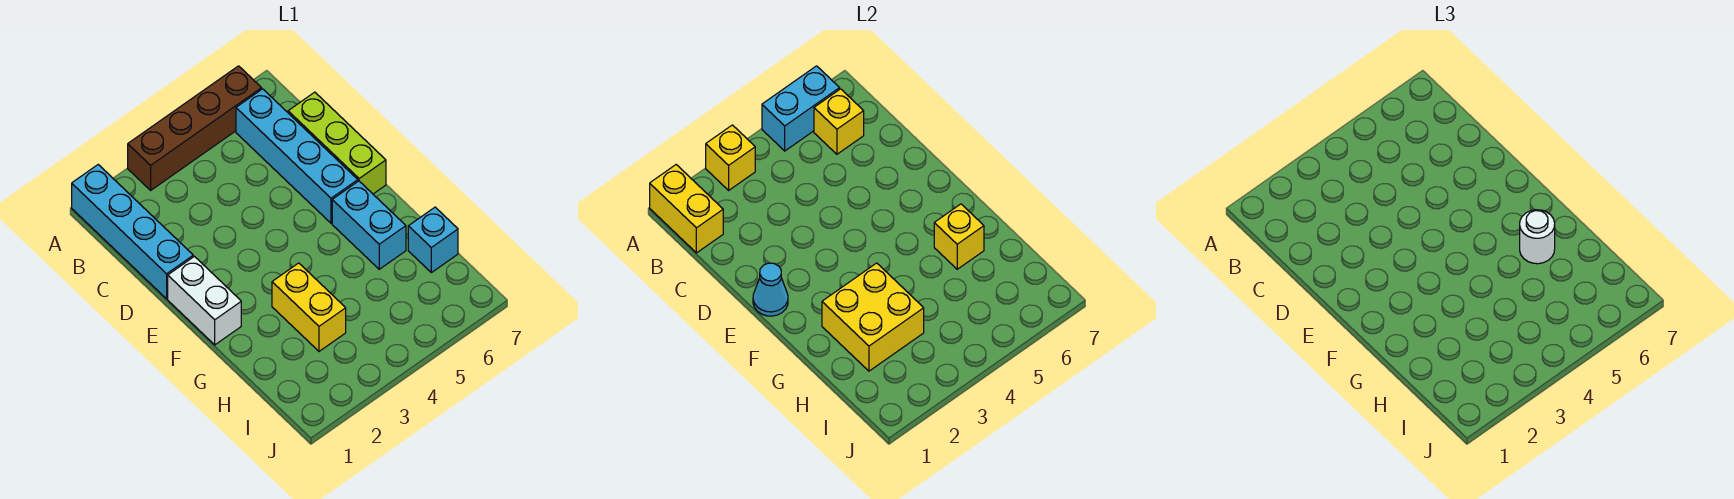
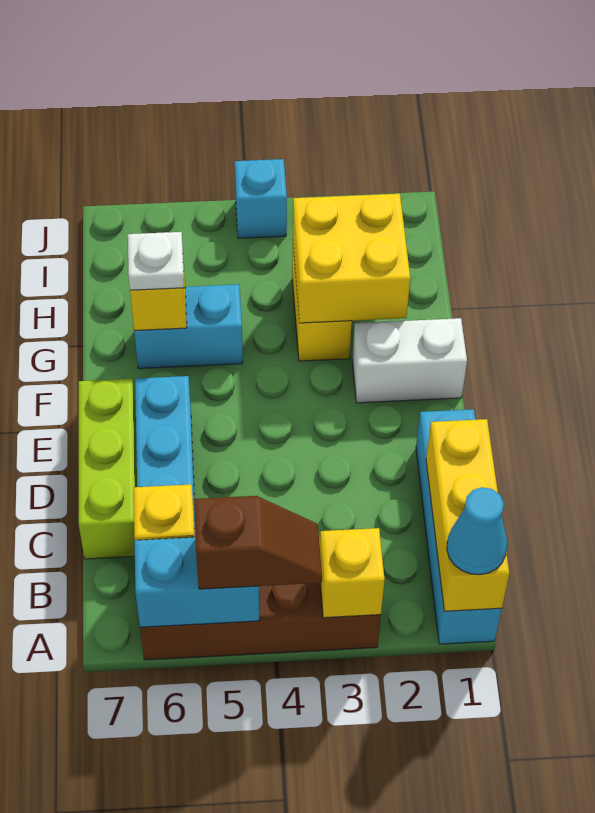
yellow brick A1:B1 level 2 -> yellow brick A1:C1 level 2
none -> brown slope A4:A5 level 3 top 5
white brick E1:F1 level 1 -> white brick F1:F2 level 1
cyan cone E1 level 2 -> cyan cone A1 level 3
cyan brick F6:G6 level 1 -> cyan brick G5:G6 level 1
white round brick G6 level 3 -> white plate G6 level 3
cyan brick H7 level 1 -> cyan brick J4 level 1

